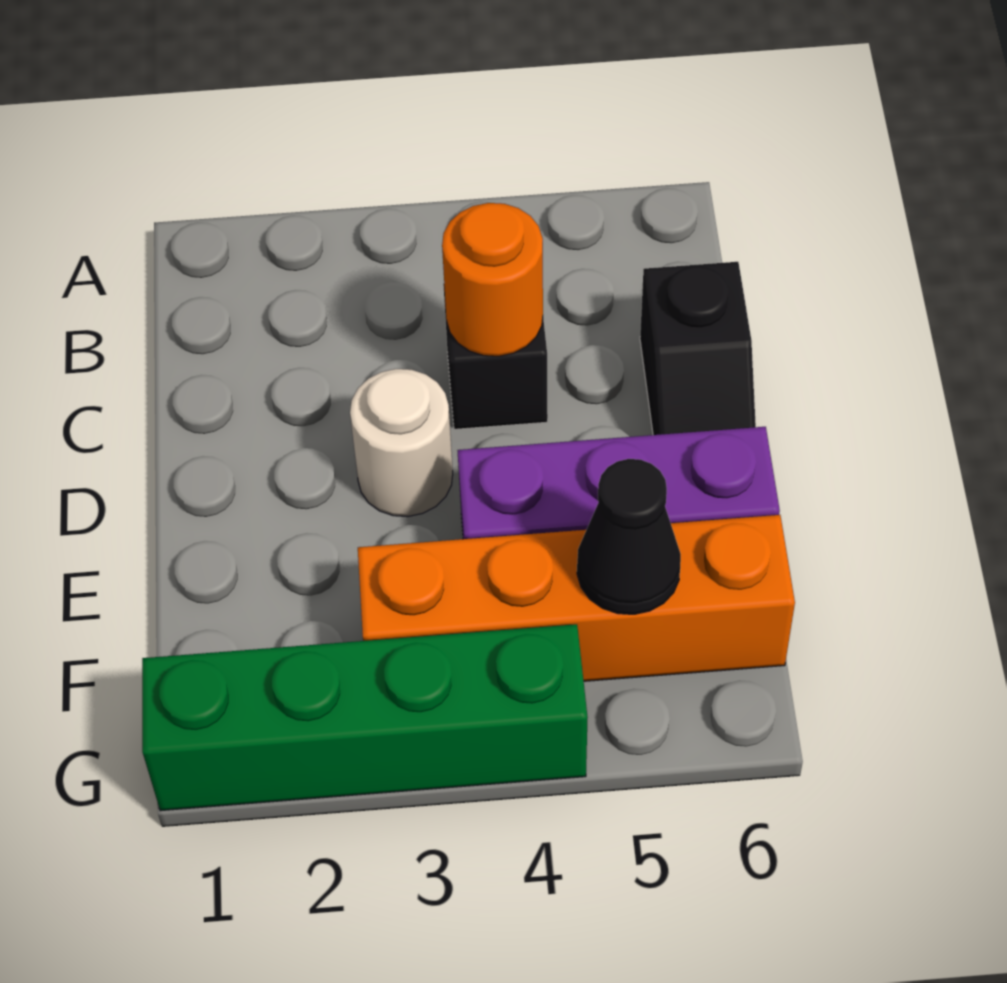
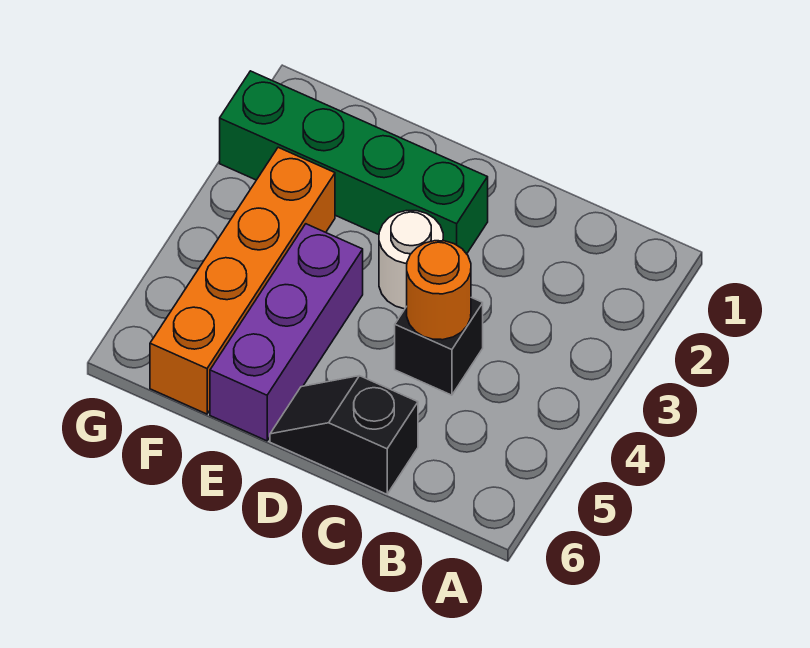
black cone F5 level 2 -> none
green brick G1:G4 level 1 -> green brick D2:G2 level 1

